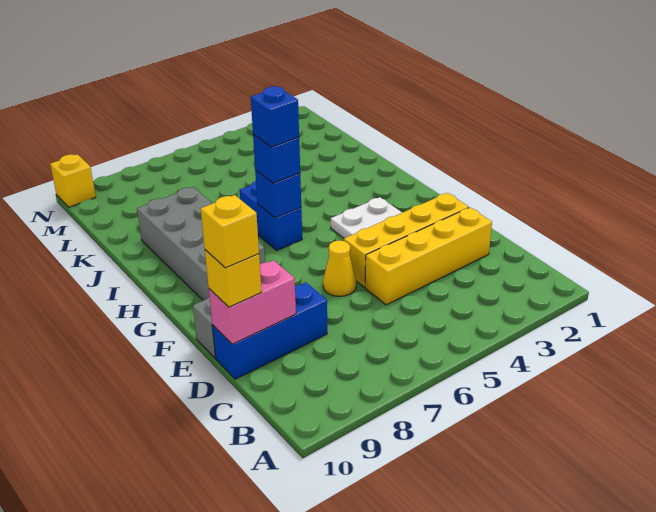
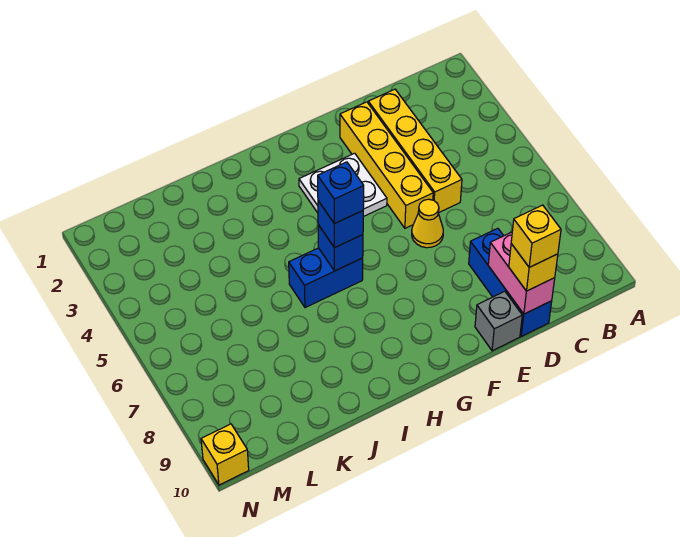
grey brick G8:J9 level 1 -> none

